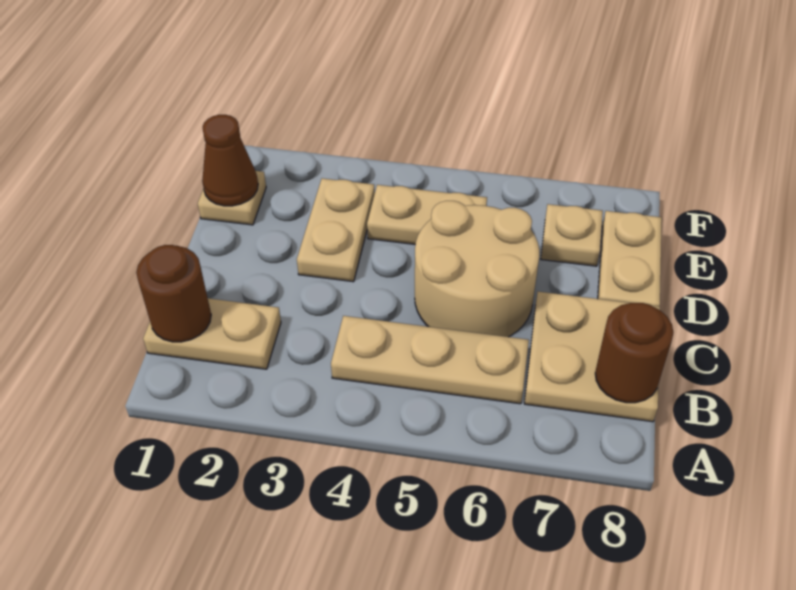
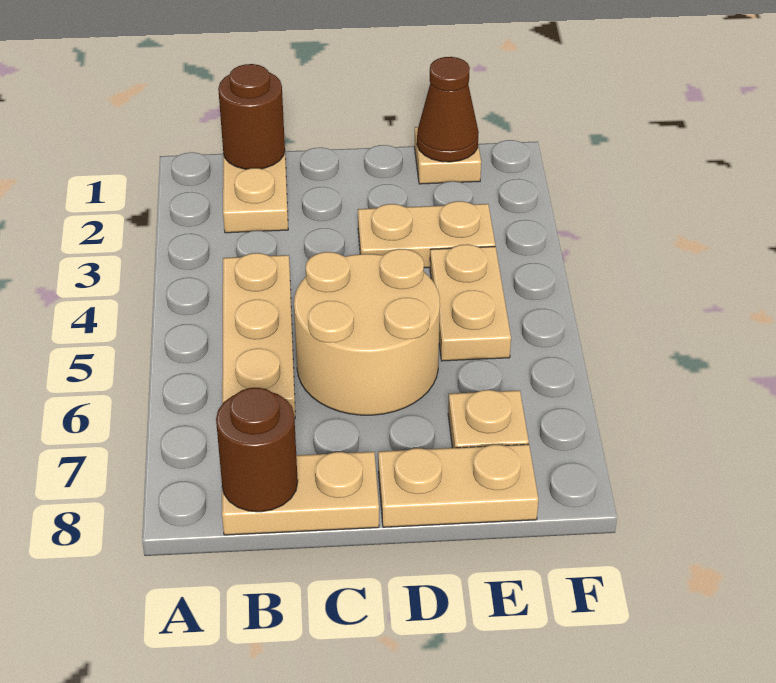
tan plate B7:C8 level 1 -> tan plate B8:C8 level 1

